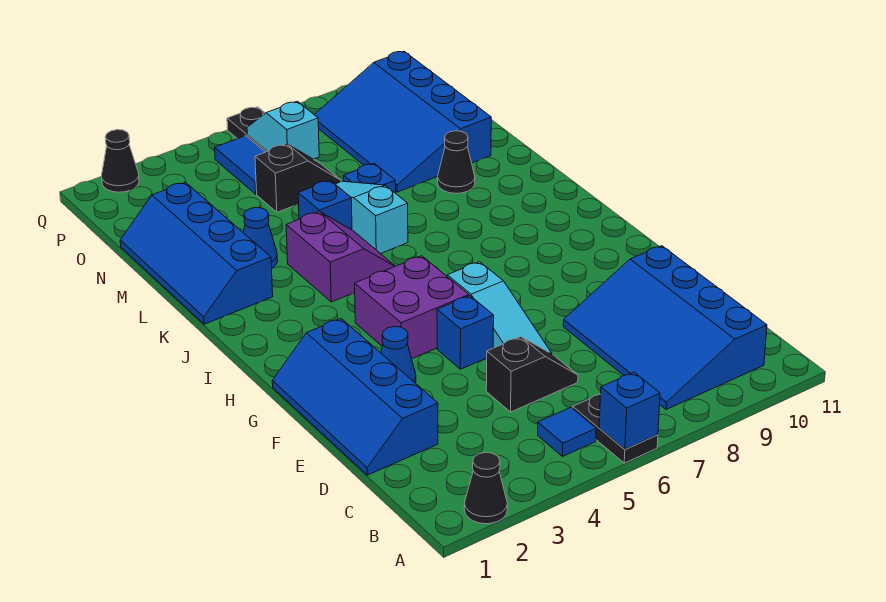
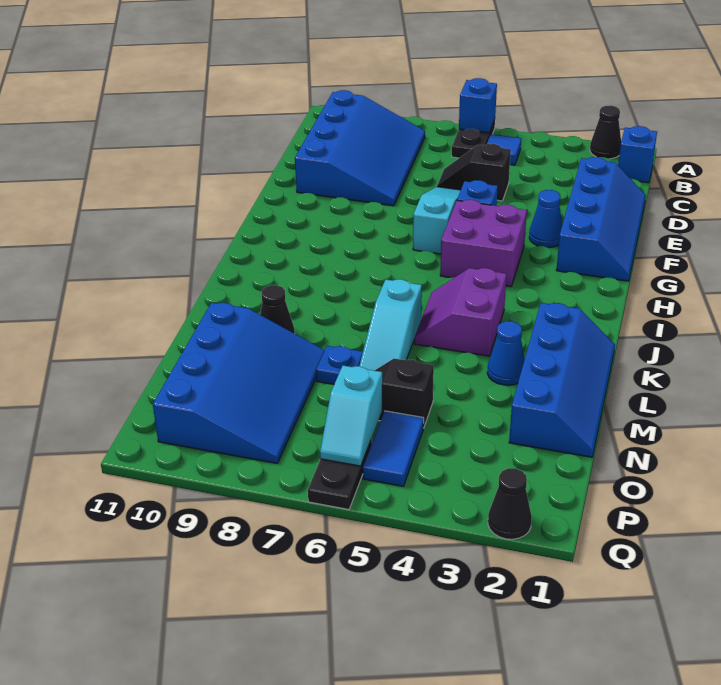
blue brick L5 level 1 -> blue brick B1 level 1

